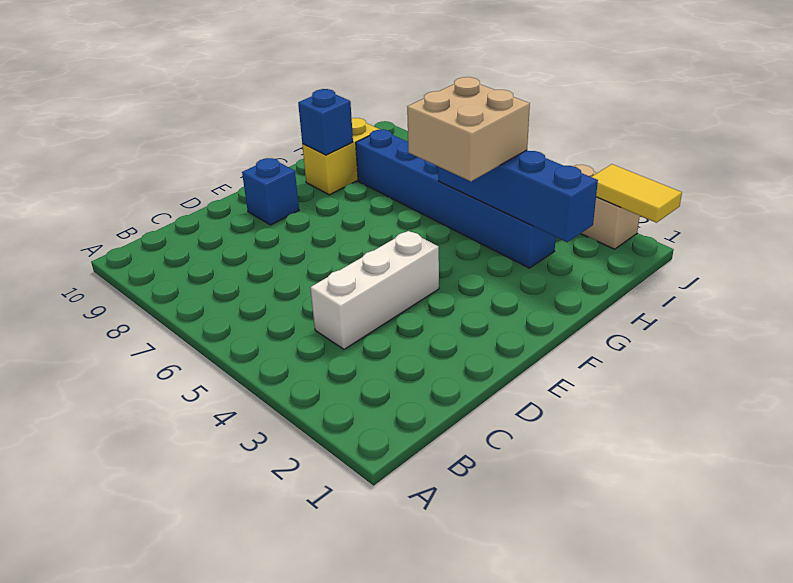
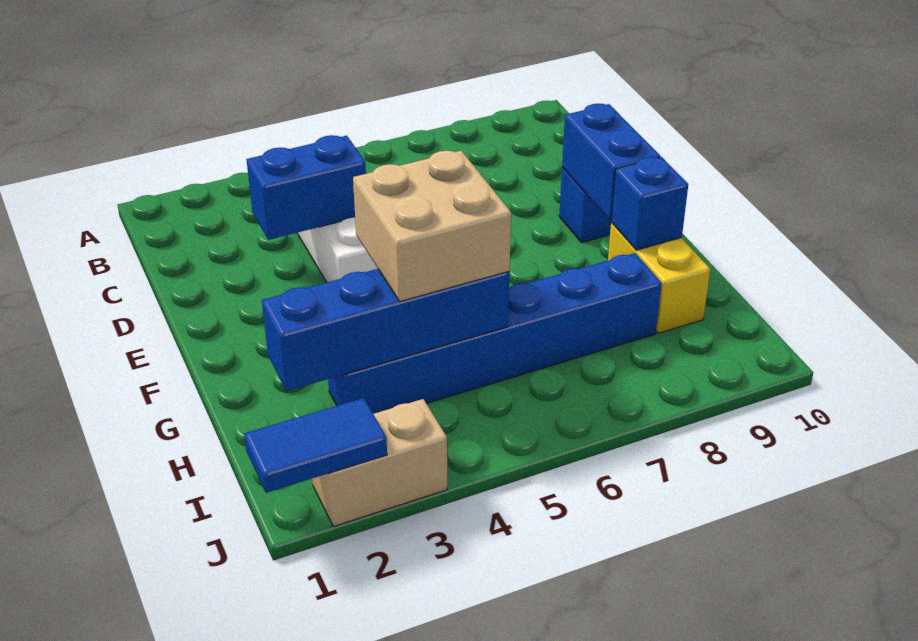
none -> blue brick D3:D4 level 2
none -> blue brick E9:F9 level 2
yellow tile J1:J2 level 2 -> blue tile J1:J2 level 2

